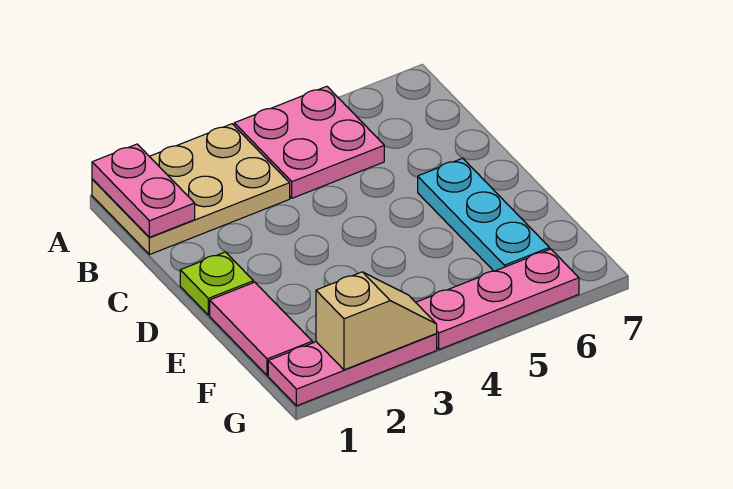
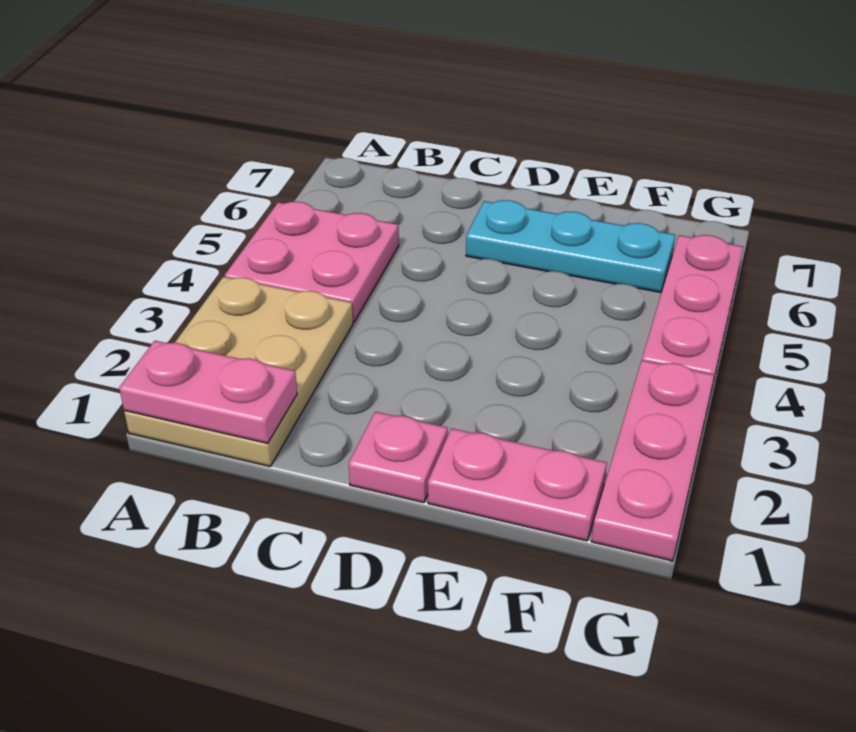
lime plate D1 level 1 -> pink plate D1 level 1
pink tile E1:F1 level 1 -> pink plate E1:F1 level 1
tan slope G2:G3 level 2 top 2 -> none

